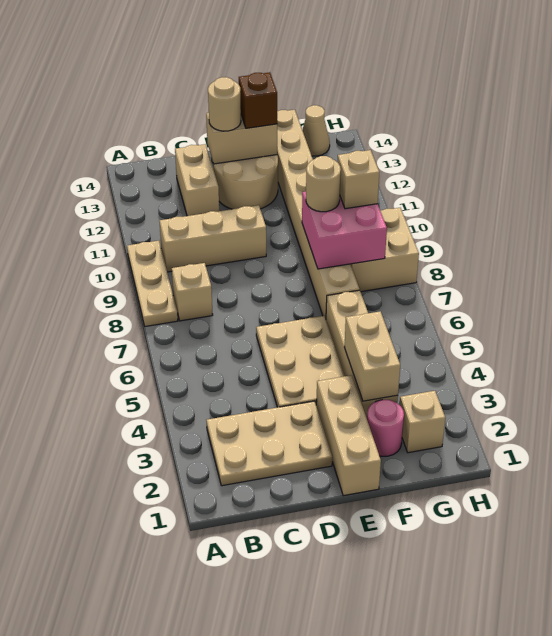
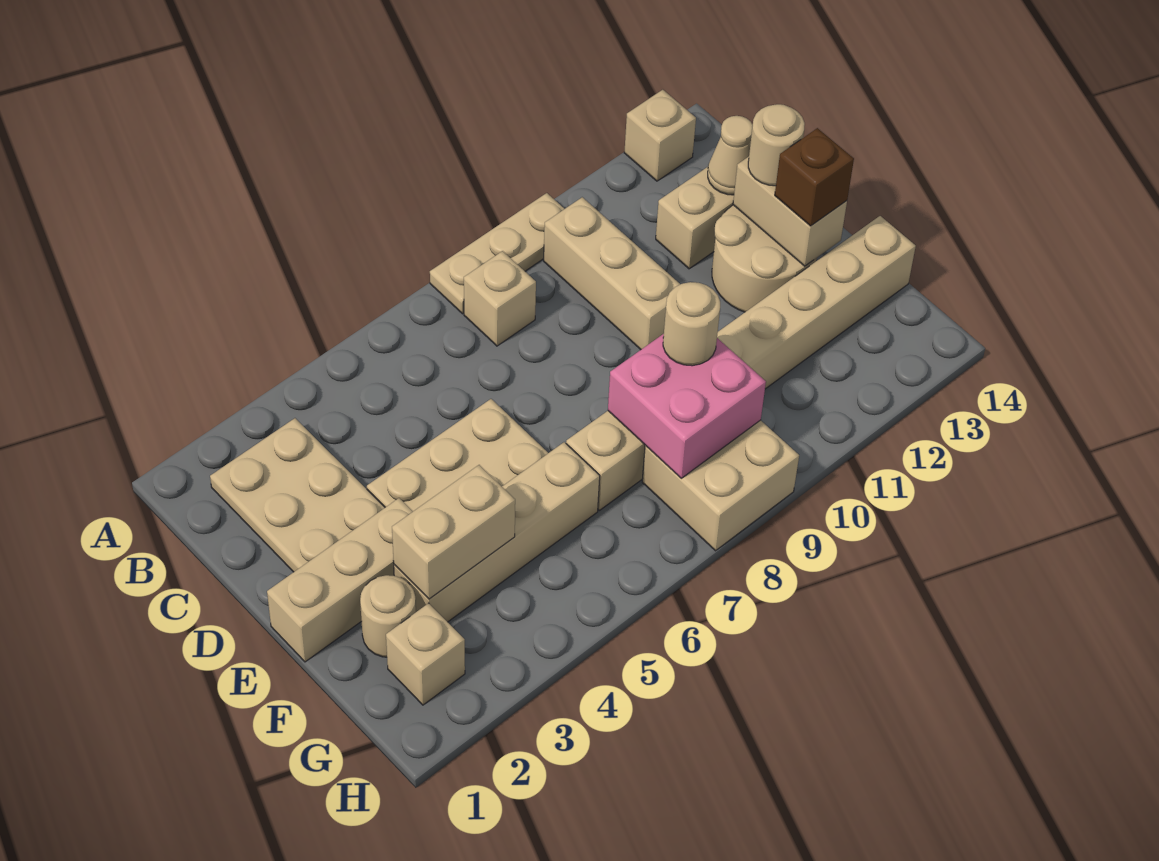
pink round brick F2 level 1 -> tan round brick F2 level 1
tan brick G9 level 3 -> tan brick A13 level 1
tan cone G14 level 1 -> tan cone C13 level 2

